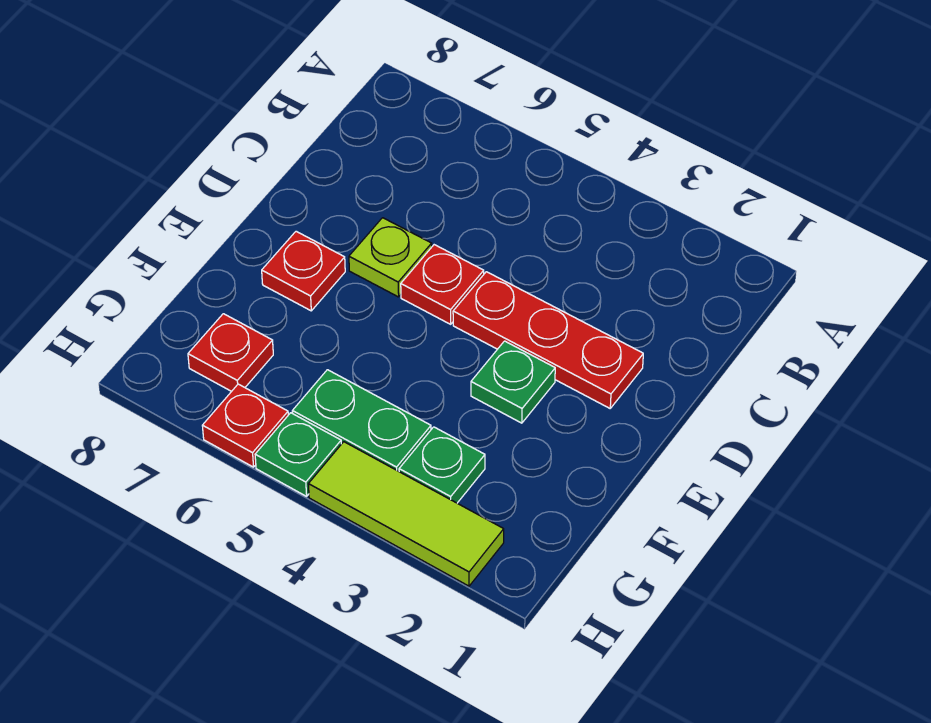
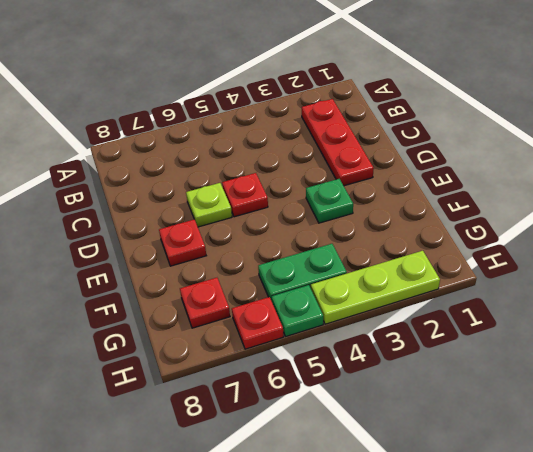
red plate D2:D4 level 1 -> red plate B2:D2 level 1
green plate G3 level 1 -> none
lime tile H2:H4 level 1 -> lime plate H2:H4 level 1

